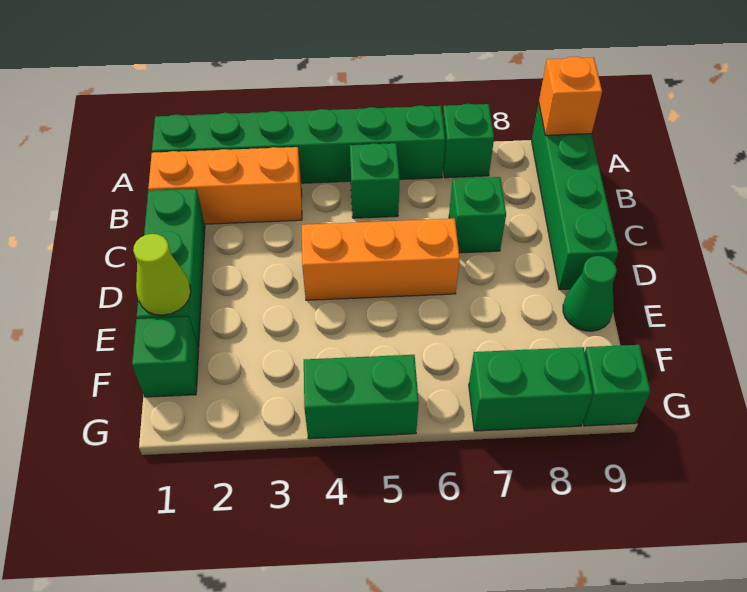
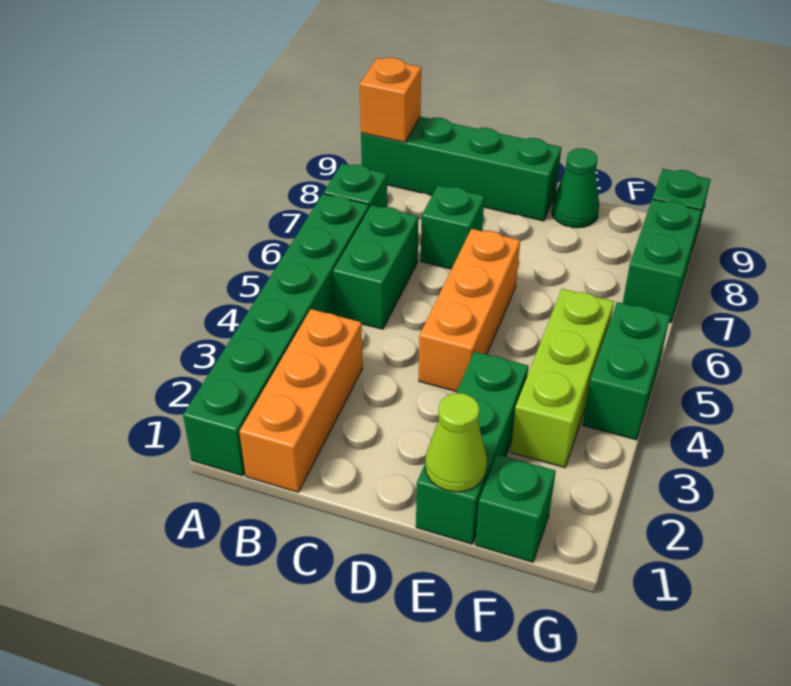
green brick B5 level 1 -> green brick B5:B6 level 1
green brick C1:E1 level 1 -> green brick E1:E3 level 1
none -> lime brick F3:F5 level 1

